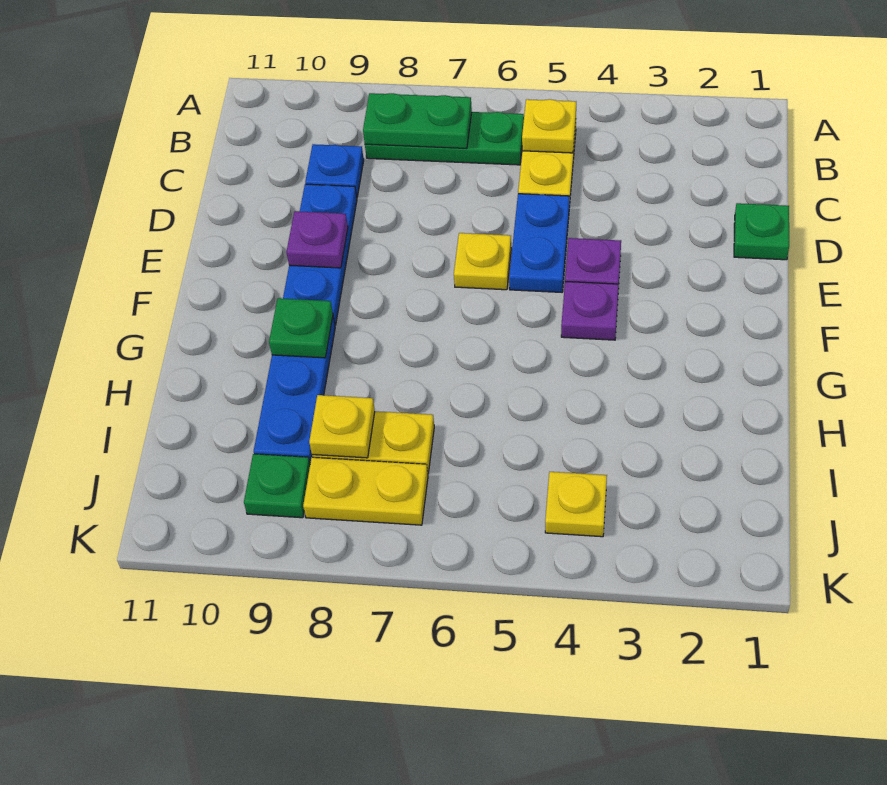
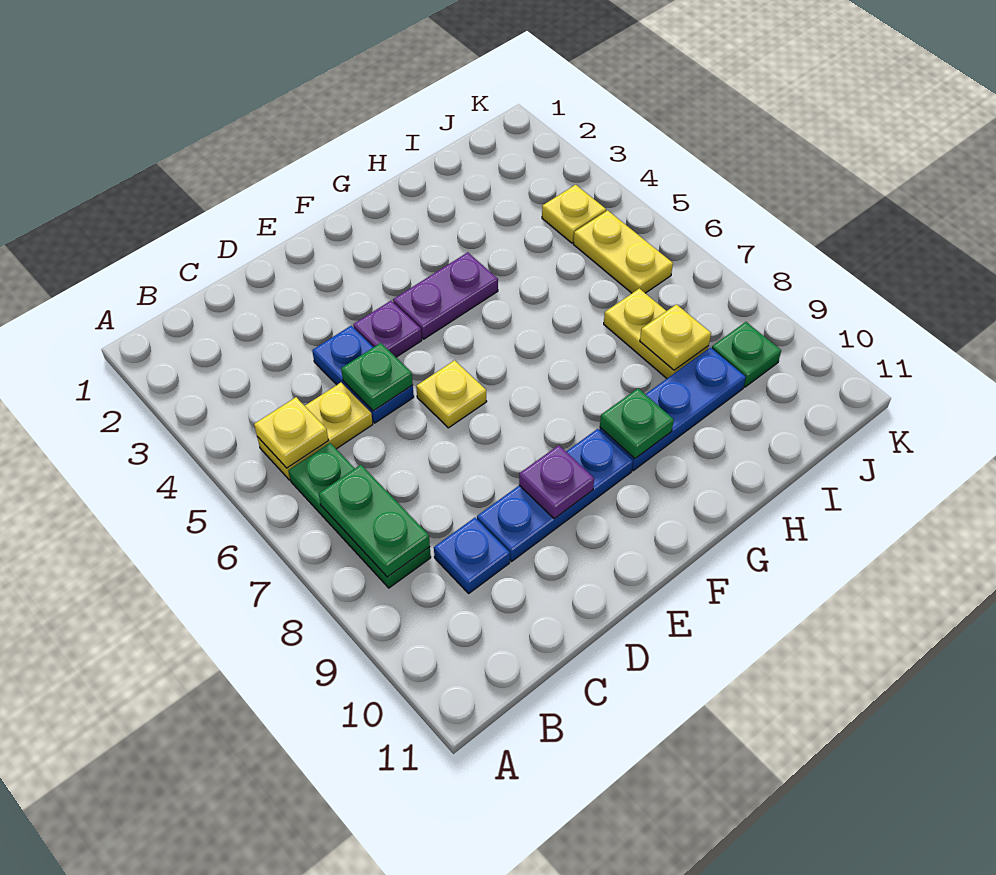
green plate D1 level 1 -> green plate D5 level 2
blue plate D5:E5 level 1 -> blue plate D4:D5 level 1
purple plate F4 level 1 -> purple plate F4:G4 level 1
yellow plate J7:J8 level 1 -> yellow plate J5:J6 level 1

